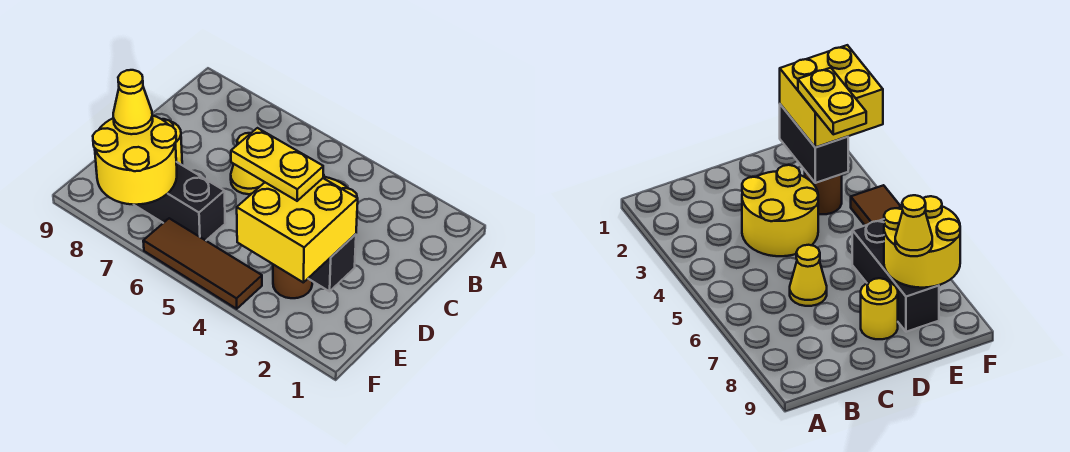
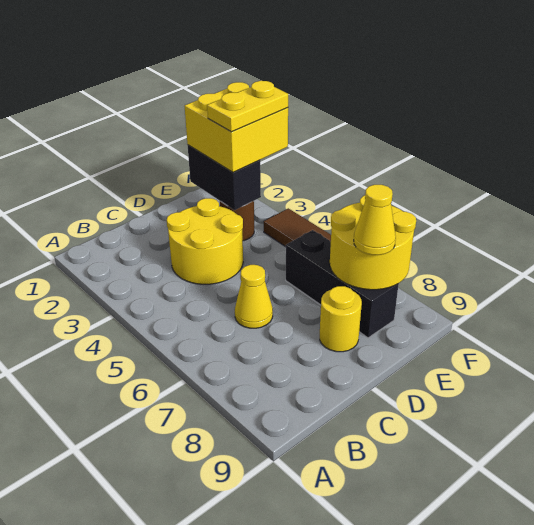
yellow plate E3:E4 level 4 -> yellow plate E3:F3 level 4

